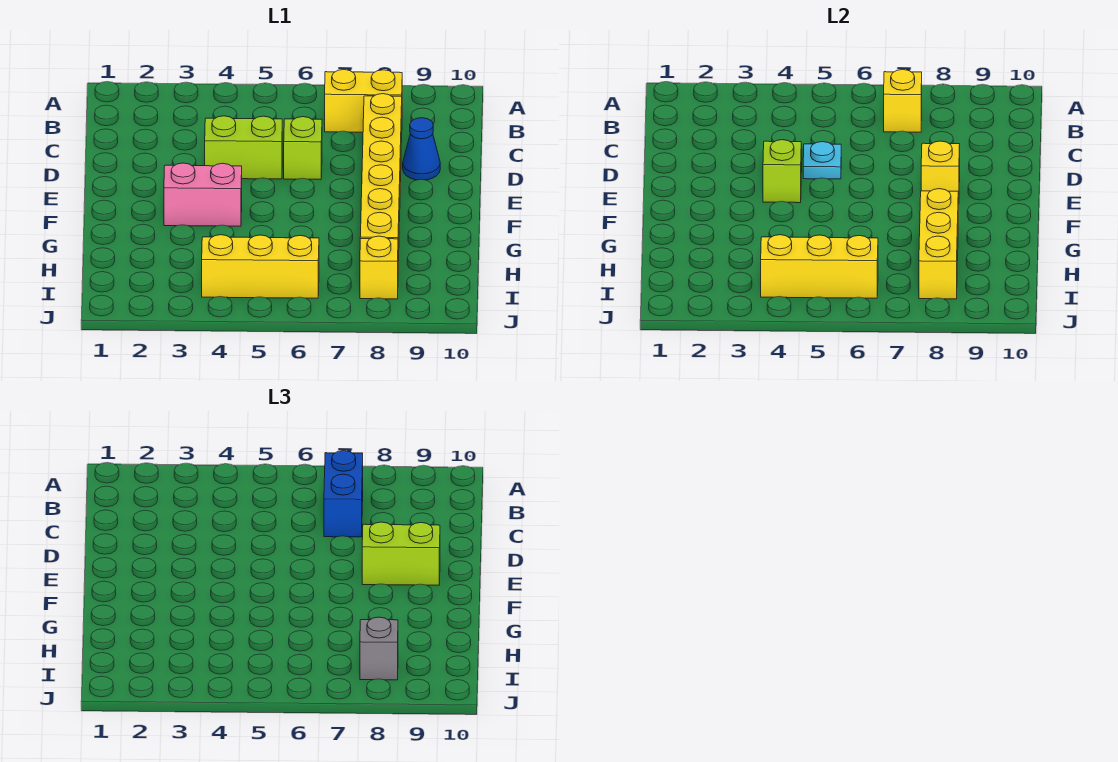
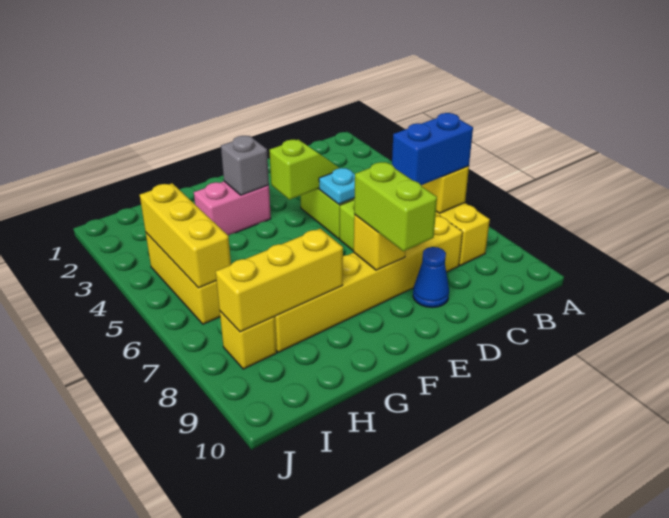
pink brick F3:F4 level 1 -> pink brick F3:G3 level 1
grey brick I8 level 3 -> grey brick F3 level 2

